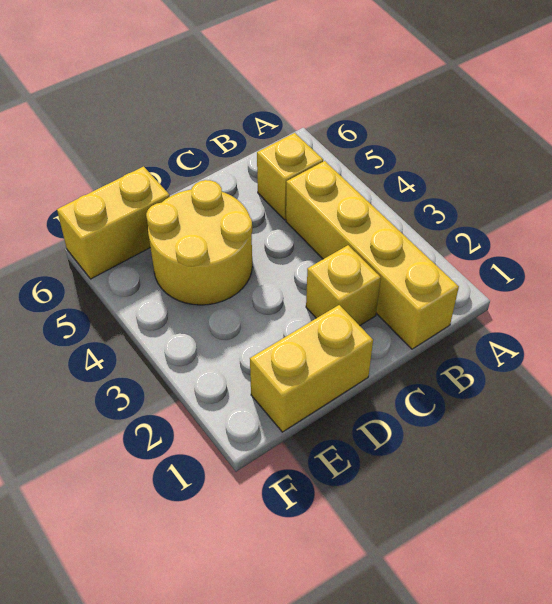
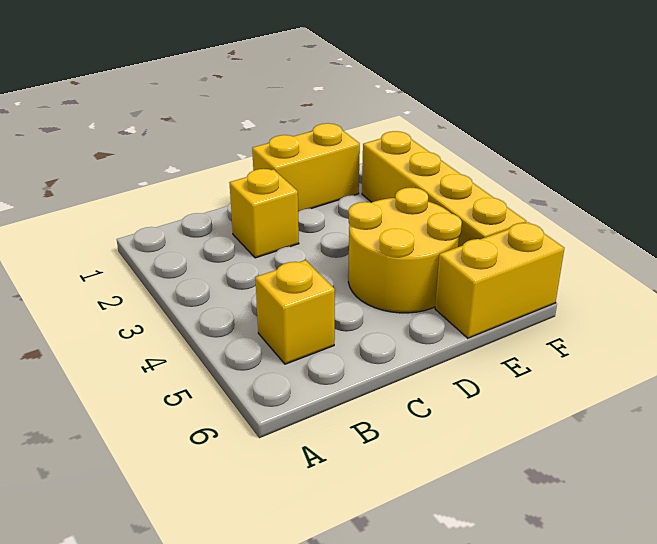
yellow brick B1:B4 level 1 -> yellow brick F2:F5 level 1

